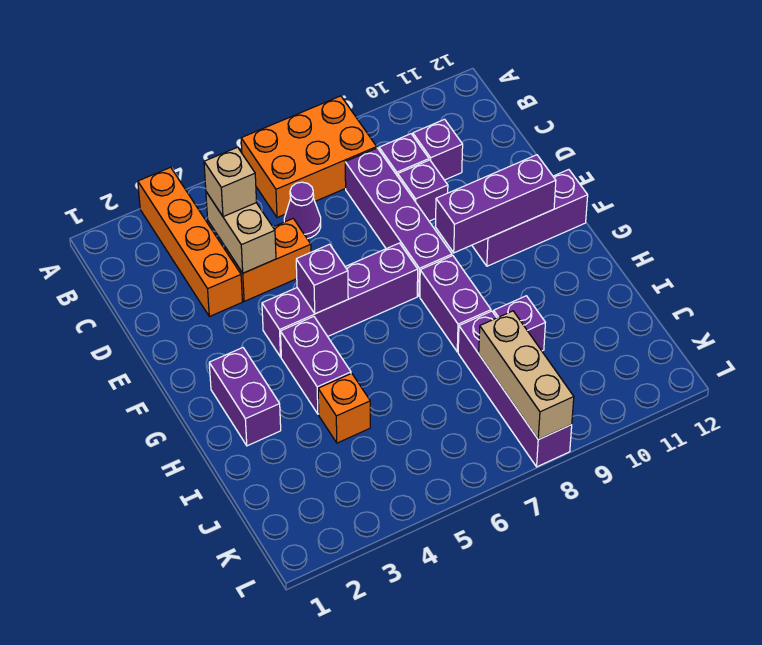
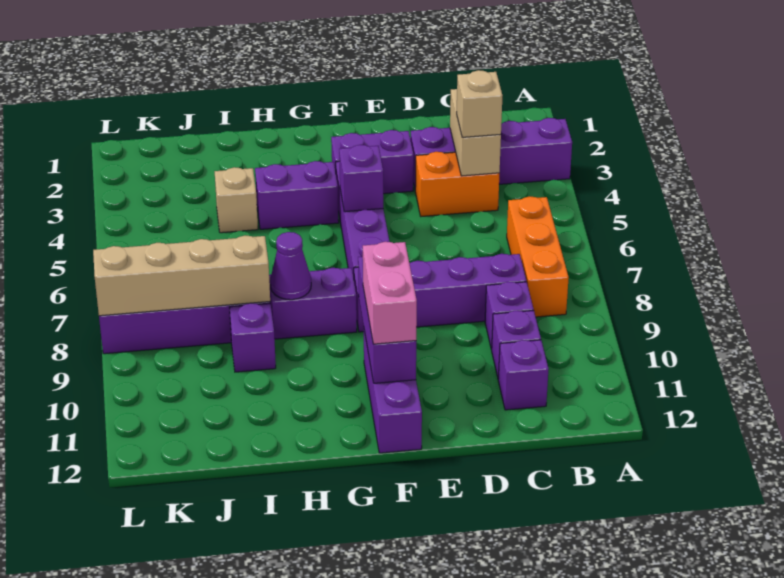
orange brick A3:D3 level 1 -> purple brick A3:D3 level 1
orange brick A6:B8 level 1 -> orange brick B6:B8 level 1
tan brick C4:D4 level 2 -> tan brick C3:C4 level 2
purple cone C6 level 1 -> purple cone H8 level 2
orange brick D4:D5 level 1 -> orange brick C4:D4 level 1
purple brick D9 level 1 -> purple brick C11 level 1
none -> pink brick F10:F11 level 3
purple brick G2:H2 level 1 -> purple brick E3:F3 level 1
orange brick I4 level 1 -> tan brick I4 level 1
tan brick J8:L8 level 2 -> tan brick I8:L8 level 2

